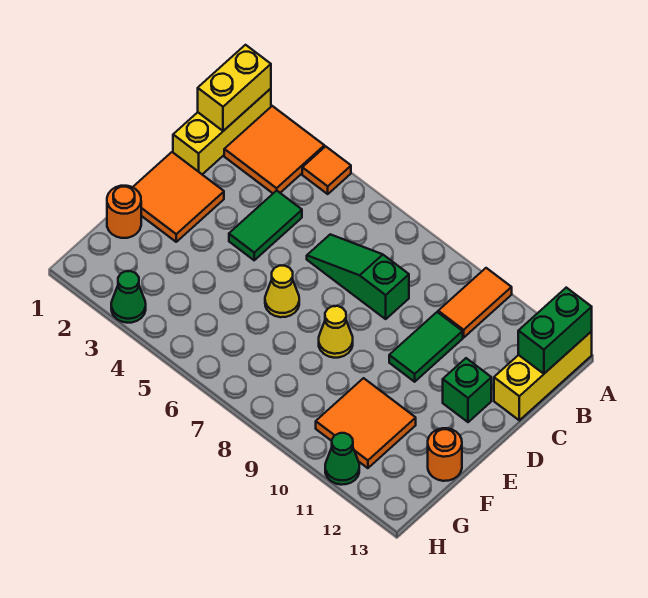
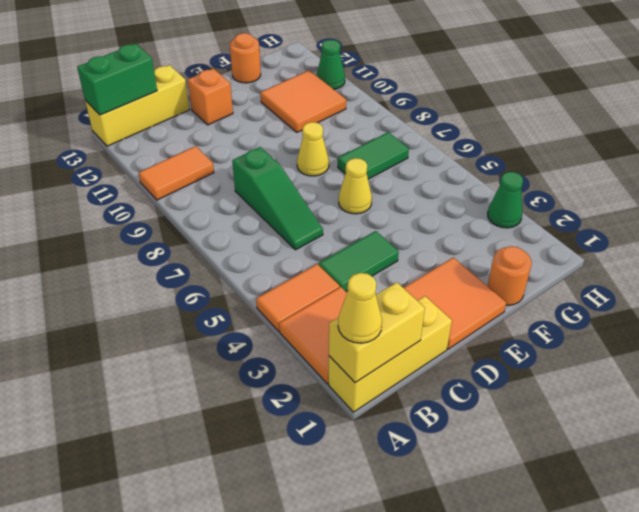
none -> yellow cone A1 level 3
orange tile A4 level 1 -> orange tile A4:B4 level 1
green tile C10:D10 level 1 -> green tile F7:G7 level 1
green brick D12 level 1 -> orange brick D12 level 1

